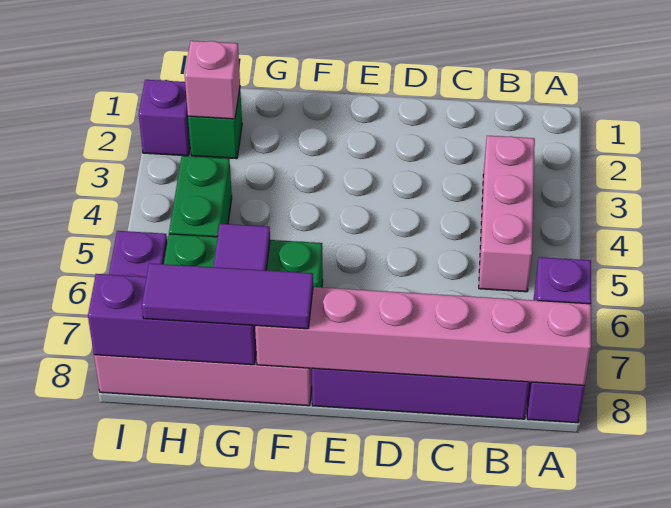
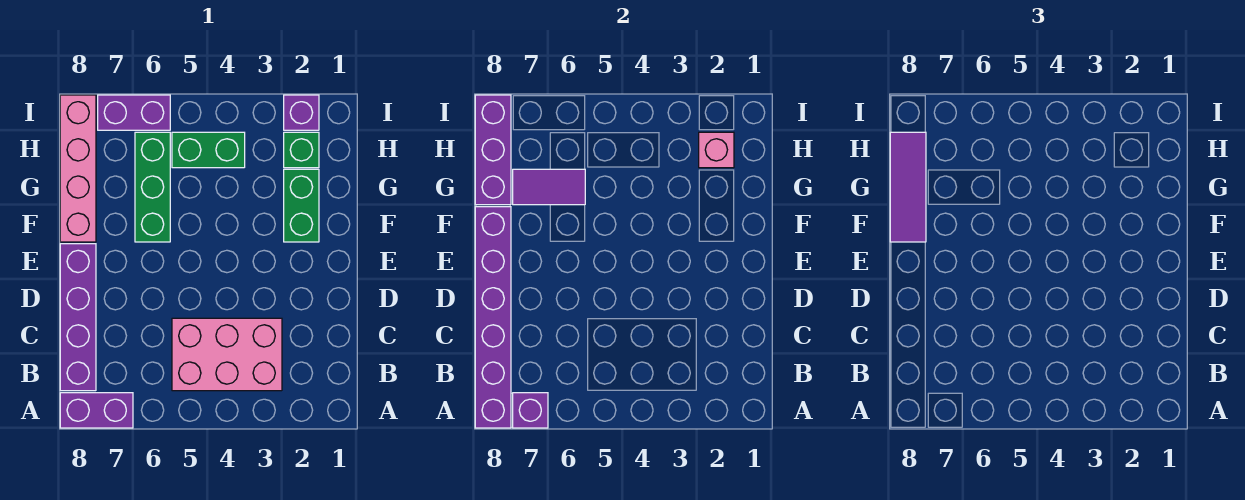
pink brick A8:F8 level 2 -> purple brick A8:F8 level 2
pink brick B3:B5 level 1 -> pink brick B3:C5 level 1
none -> green brick F2:G2 level 1

